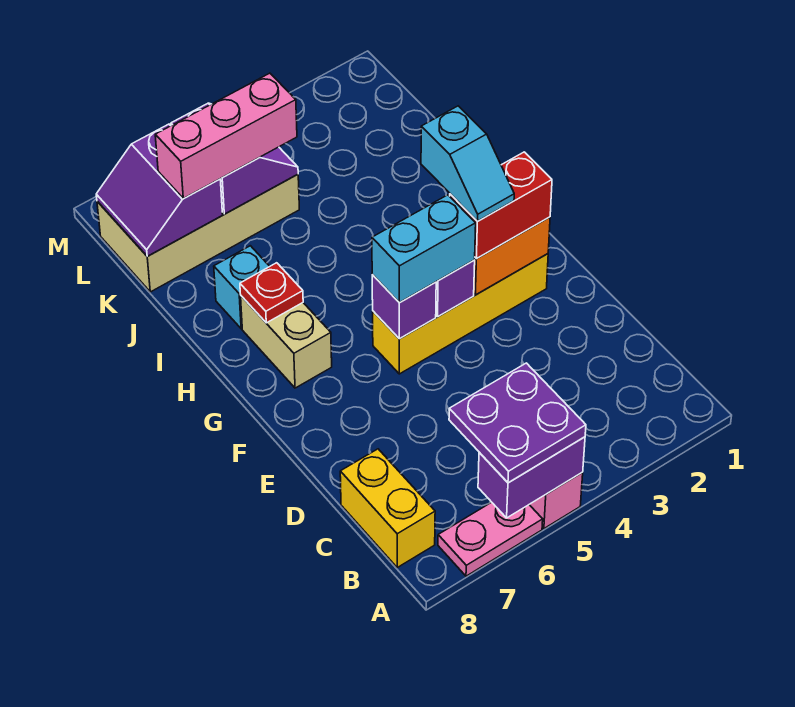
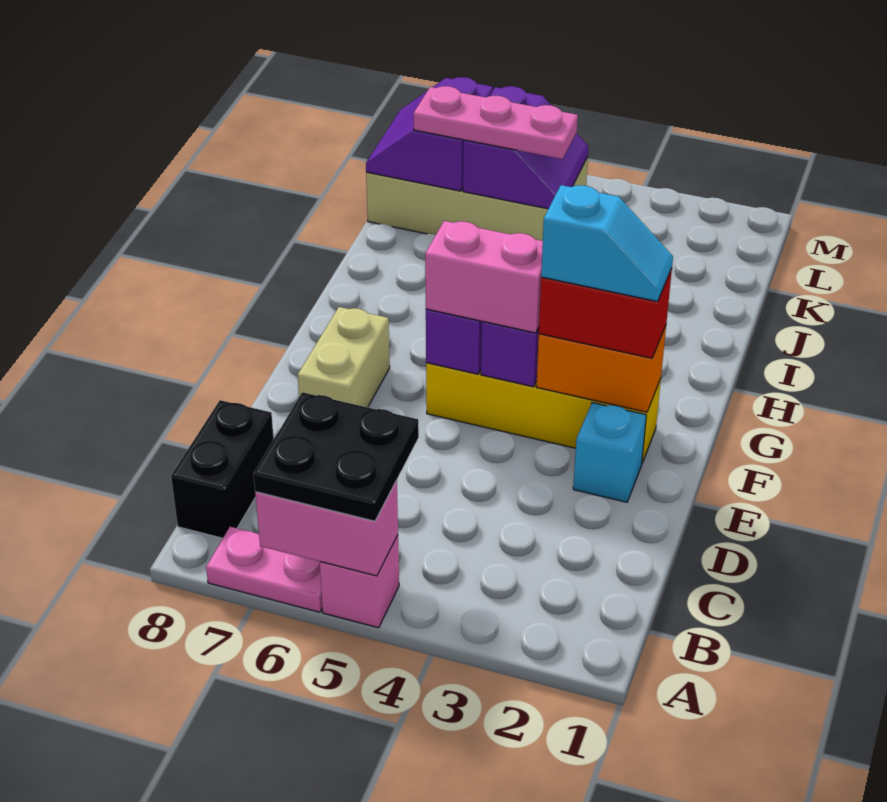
purple brick A5:A6 level 2 -> pink brick A5:A6 level 2
purple plate A5:B6 level 3 -> black plate A5:B6 level 3
yellow brick B8:C8 level 1 -> black brick B8:C8 level 1
cyan slope F3:G3 level 4 top G -> cyan slope F2:F3 level 4 top 3
cyan brick F4:F5 level 3 -> pink brick F4:F5 level 3
tan brick G7:H7 level 1 -> tan brick E7:F7 level 1
red plate H7 level 2 -> none
cyan brick I7 level 1 -> cyan brick E2 level 1
pink brick K5:K7 level 3 -> pink plate K5:K7 level 3

